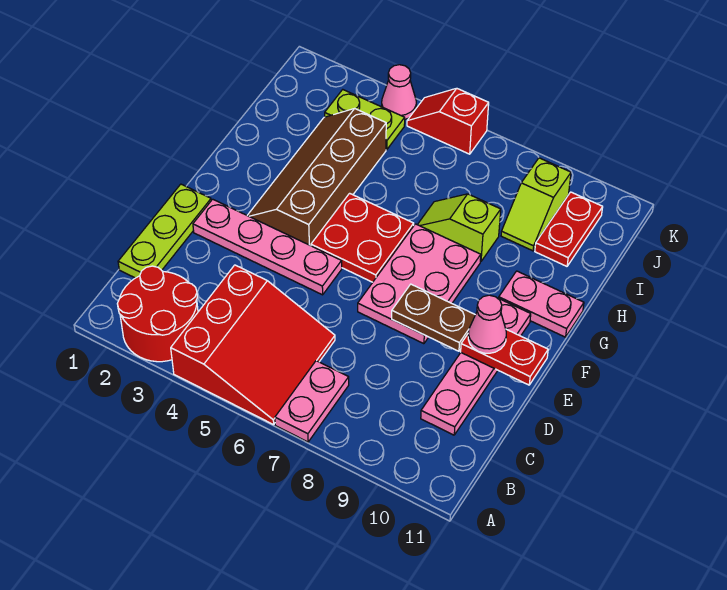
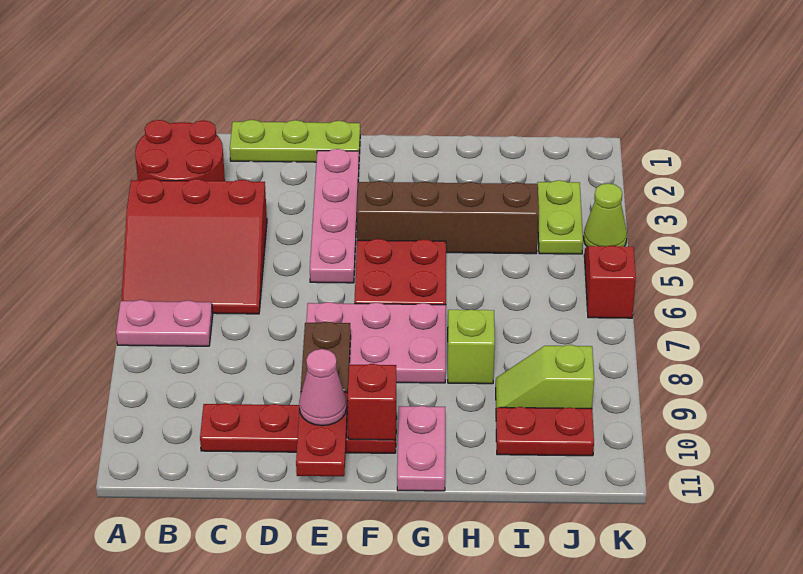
pink plate C10:F10 level 1 -> red plate C10:F10 level 1
none -> red brick F10 level 2
pink cone K4 level 1 -> lime cone K4 level 1

